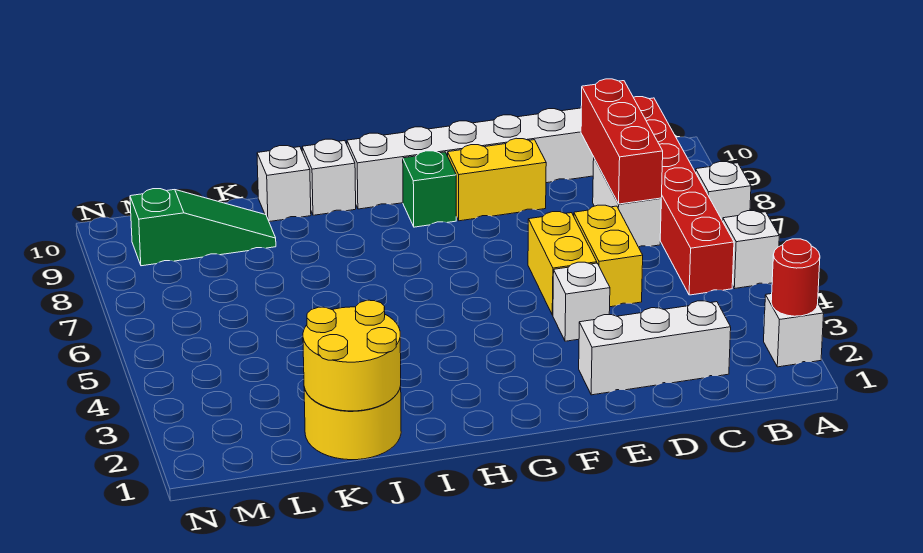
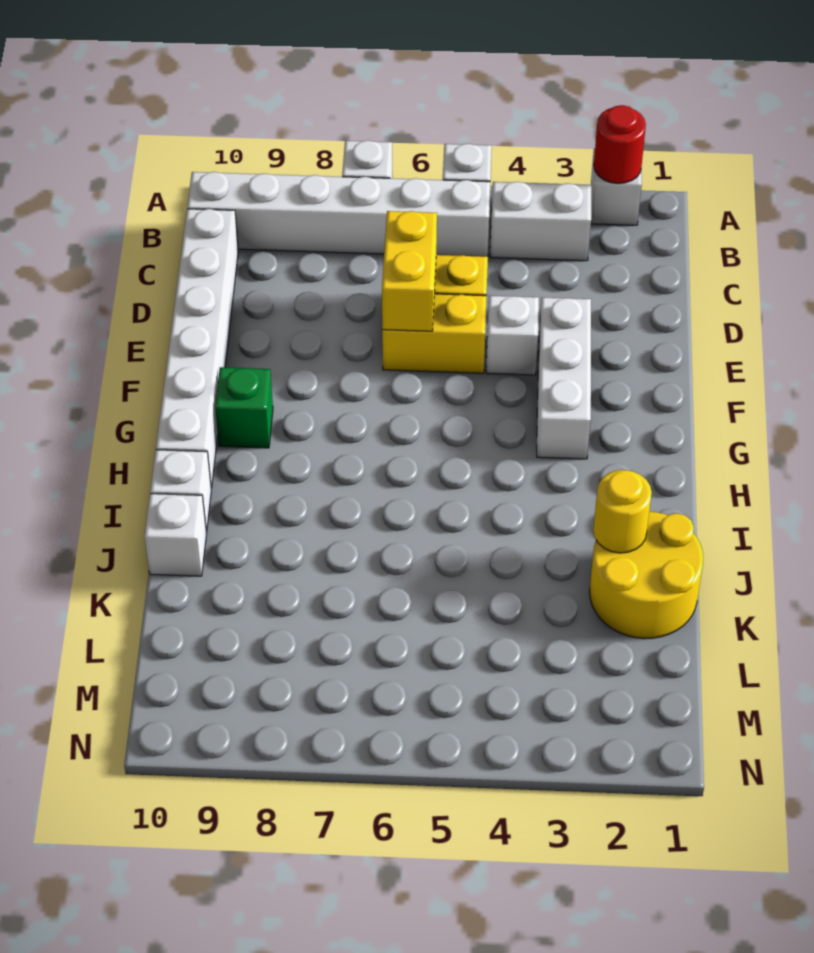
red brick B5:B10 level 1 -> white brick B5:B10 level 1
white brick C2:E2 level 1 -> white brick E3:G3 level 1
white brick C7:C8 level 1 -> white brick B3:B4 level 1
red brick C7:C9 level 2 -> none
yellow brick E9:F9 level 1 -> yellow brick D6:E6 level 2
yellow round brick J1:K2 level 2 -> yellow round brick J2 level 2
green slope K9:M9 level 1 top M -> none

